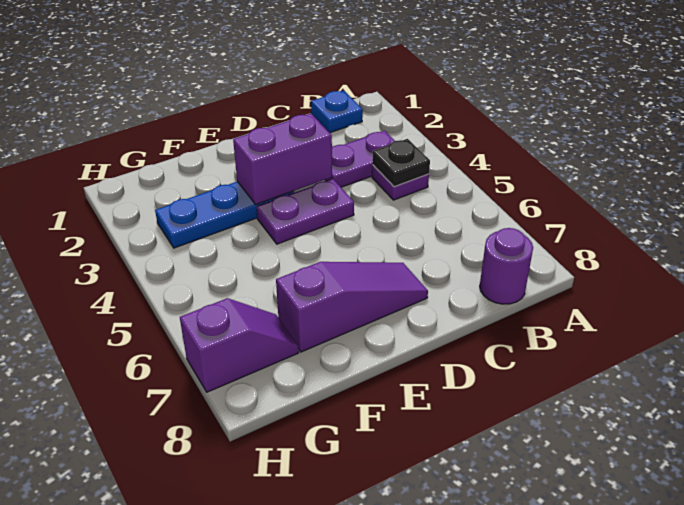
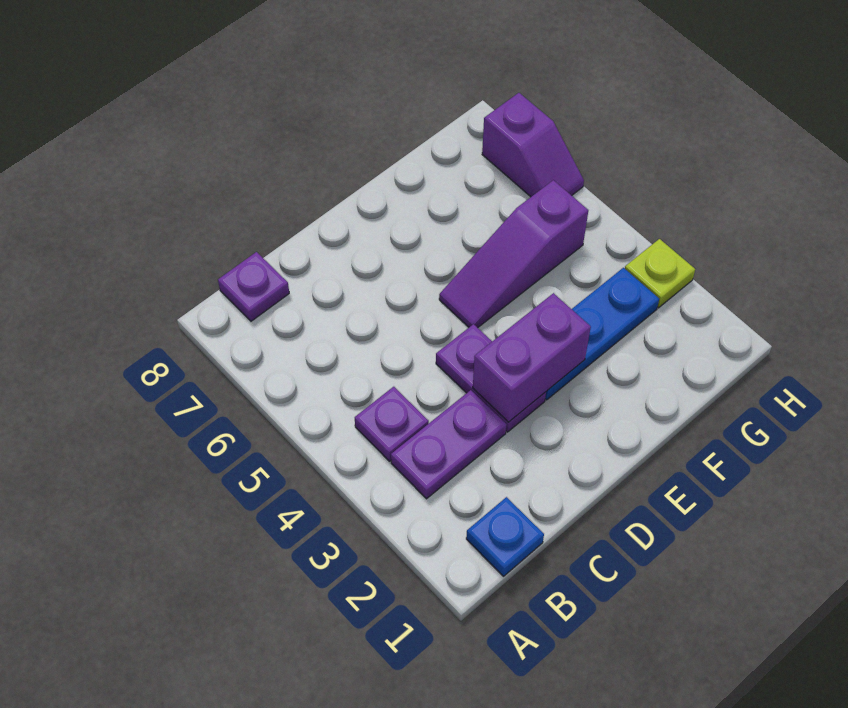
black plate B4 level 2 -> none
purple round brick B8 level 1 -> purple plate B8 level 1
purple plate D4:E4 level 1 -> purple plate D3:D4 level 1
purple slope D7:F7 level 1 top F -> purple slope E5:G5 level 1 top G
purple slope G7:H7 level 1 top H -> purple slope H6:H7 level 1 top 7
none -> lime plate H3 level 1

